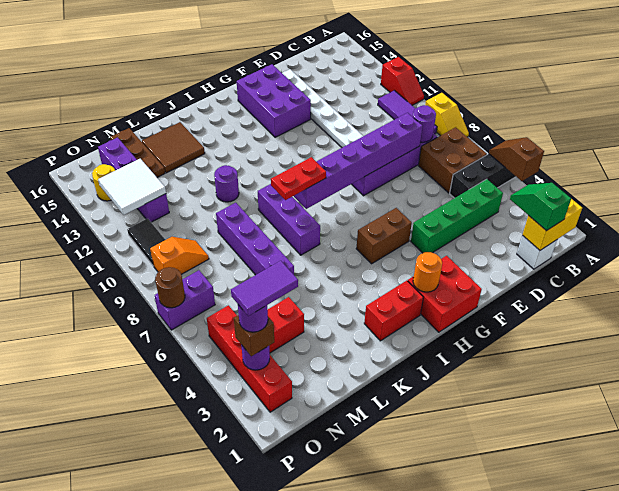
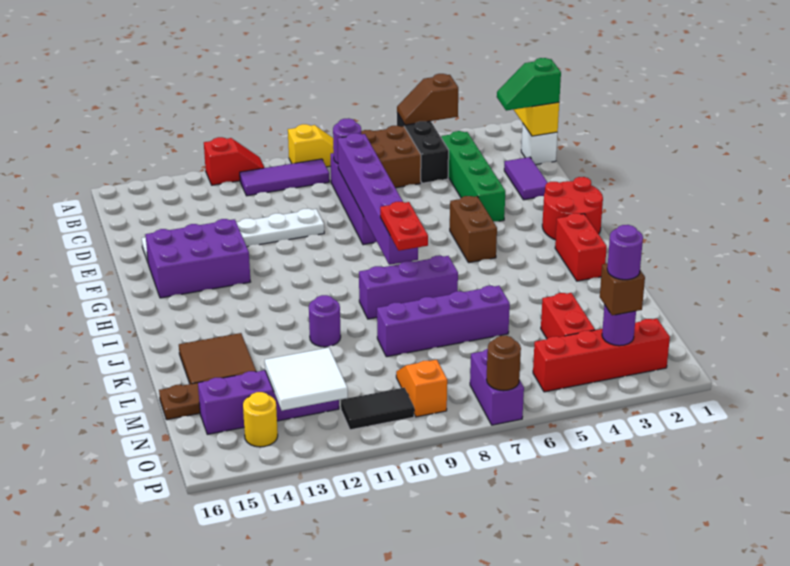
red brick G1:H2 level 1 -> red round brick G1:H2 level 1
orange round brick H2 level 2 -> none
purple tile N3:O3 level 5 -> purple tile D2:E2 level 1

